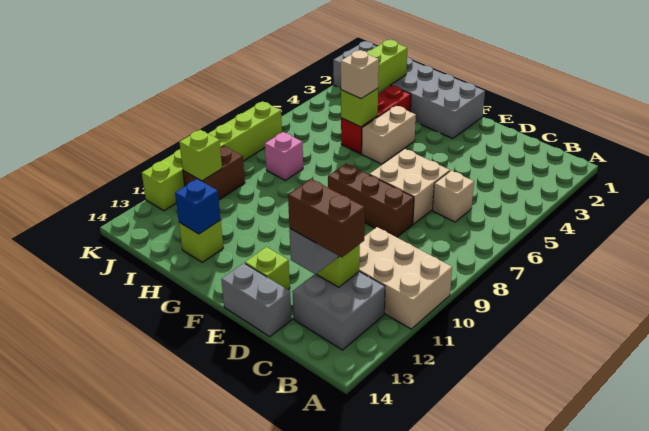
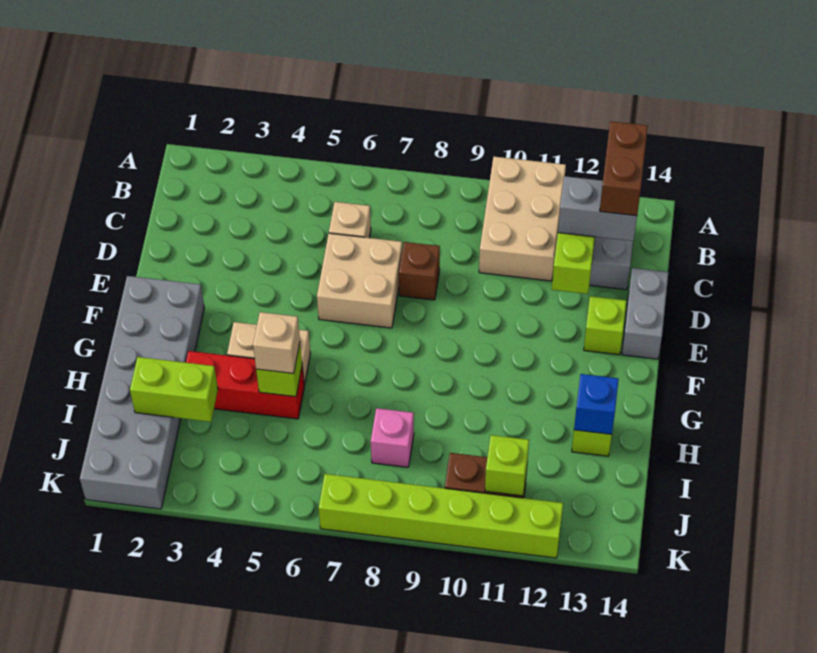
brown brick D8:F8 level 1 -> brown brick D8 level 1

